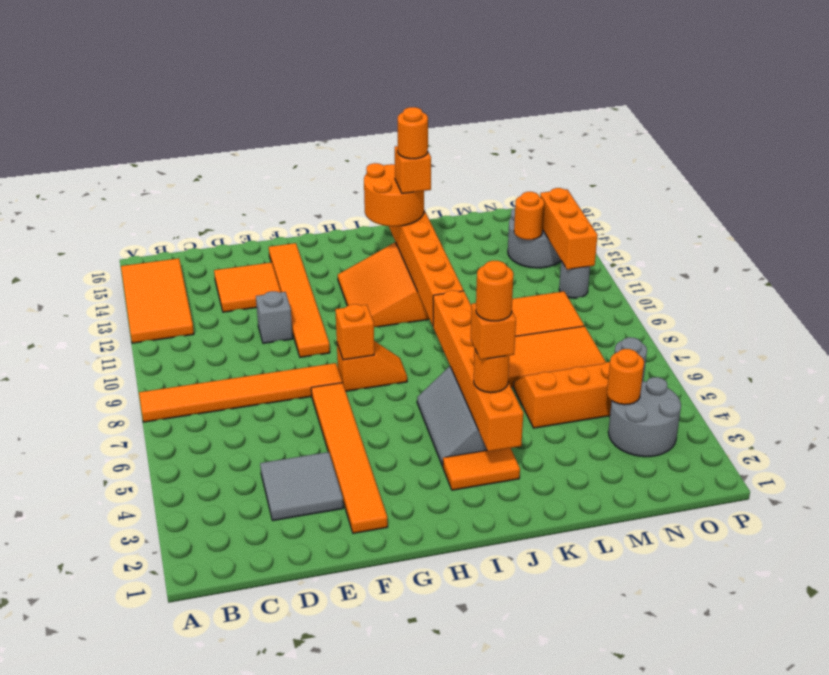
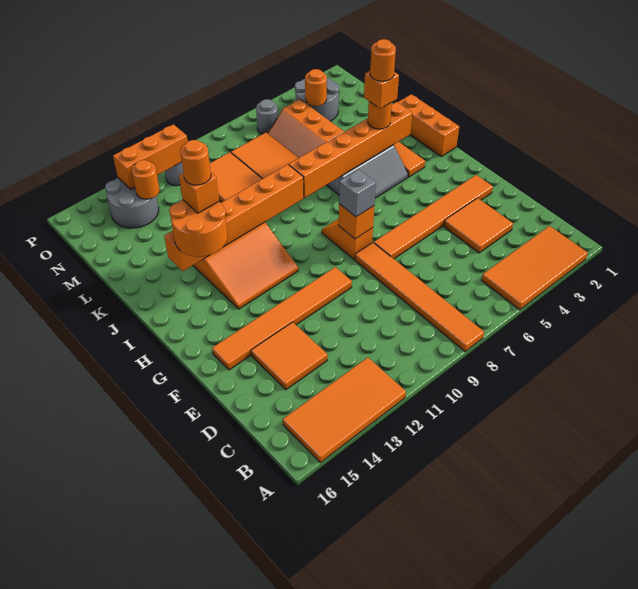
none -> orange tile A2:B5 level 1
grey tile D3:E4 level 1 -> orange tile D3:E4 level 1
grey brick E11 level 1 -> grey brick G8 level 3
none -> orange brick I1:K1 level 1

